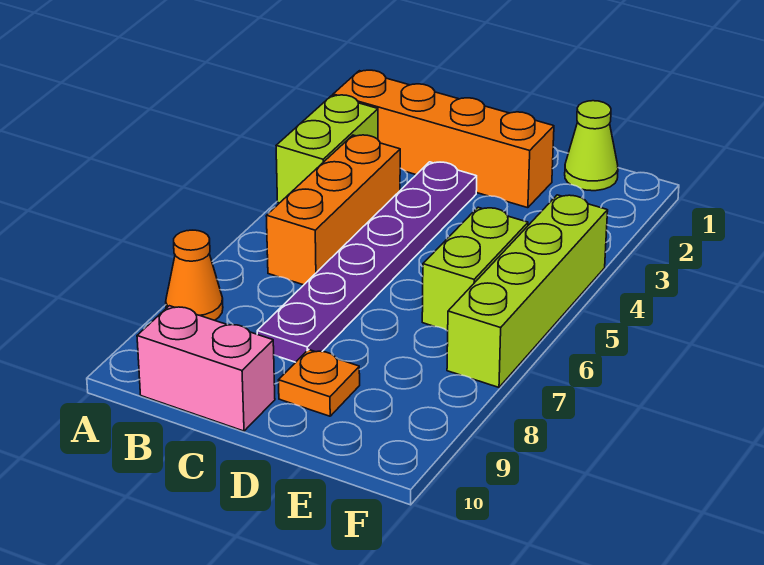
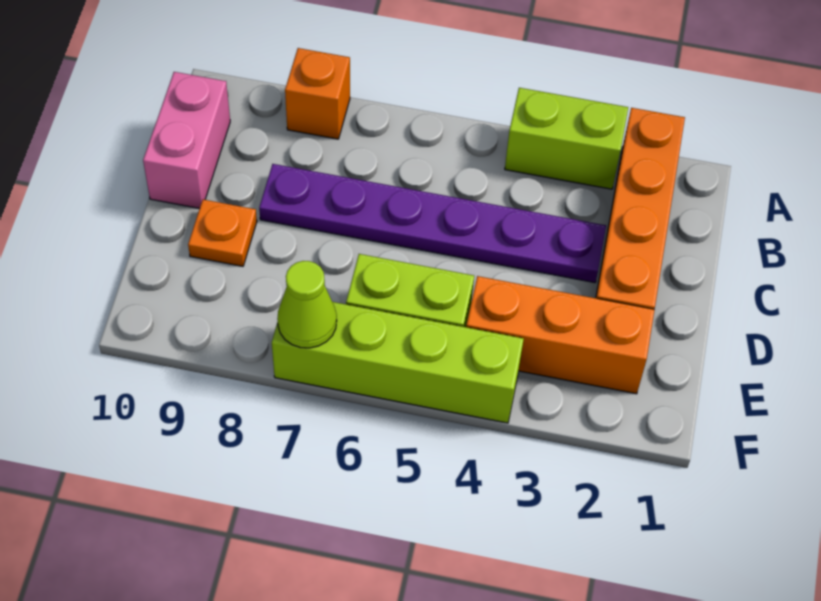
orange cone A8 level 1 -> orange brick A8 level 1
orange brick B4:B6 level 1 -> orange brick E2:E4 level 1
lime cone E1 level 1 -> lime cone F7 level 2

